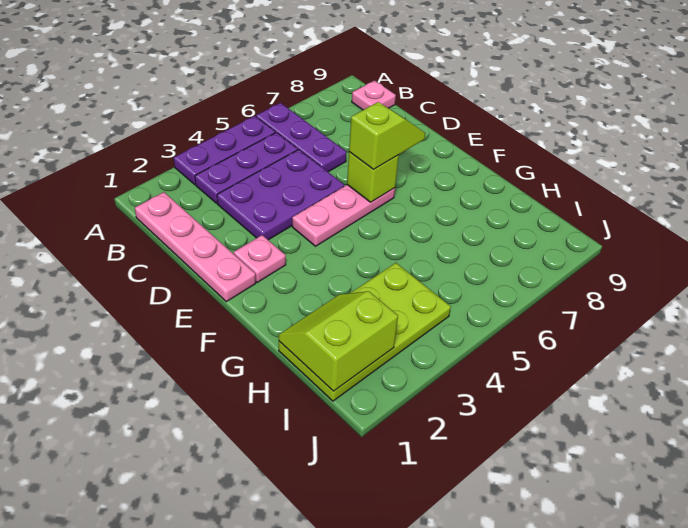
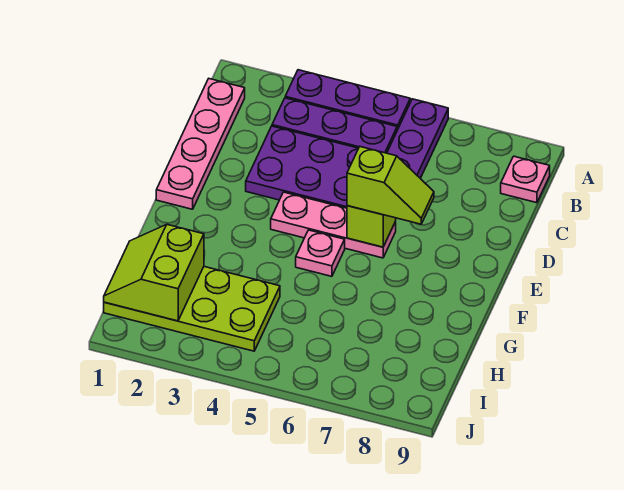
pink plate E2 level 1 -> pink plate F5 level 1
lime slope H1:I2 level 2 top I -> lime slope H1:I2 level 2 top 2

